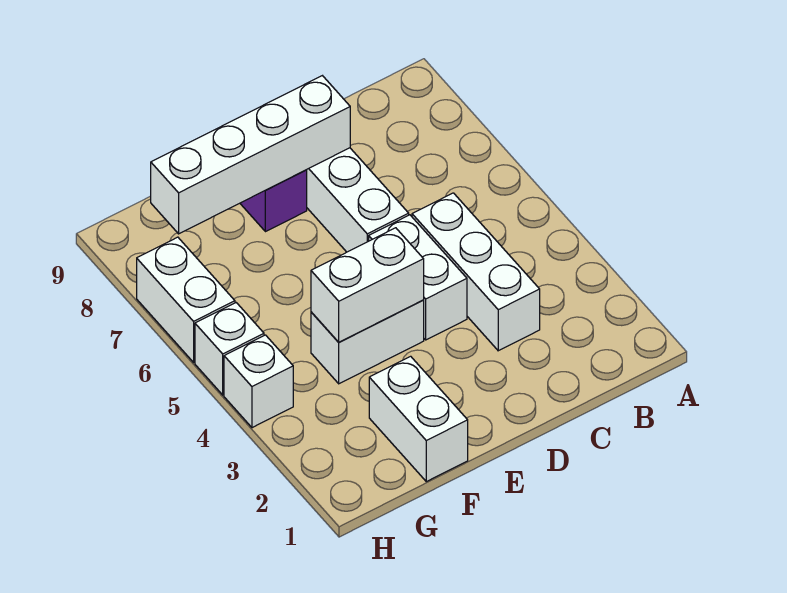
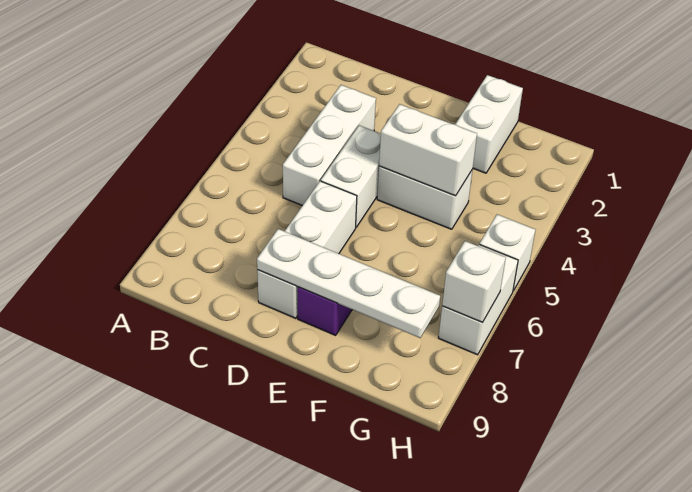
white brick D8:G8 level 2 -> white plate D8:G8 level 2
white brick H4 level 1 -> white brick H7 level 2

